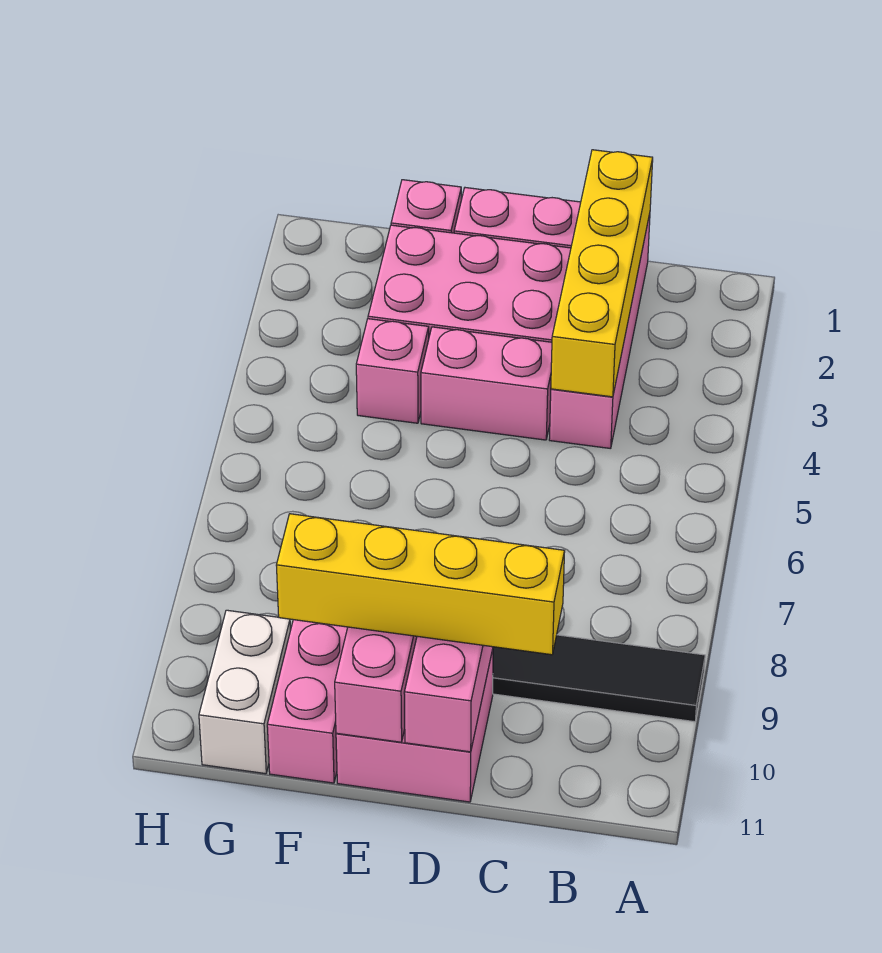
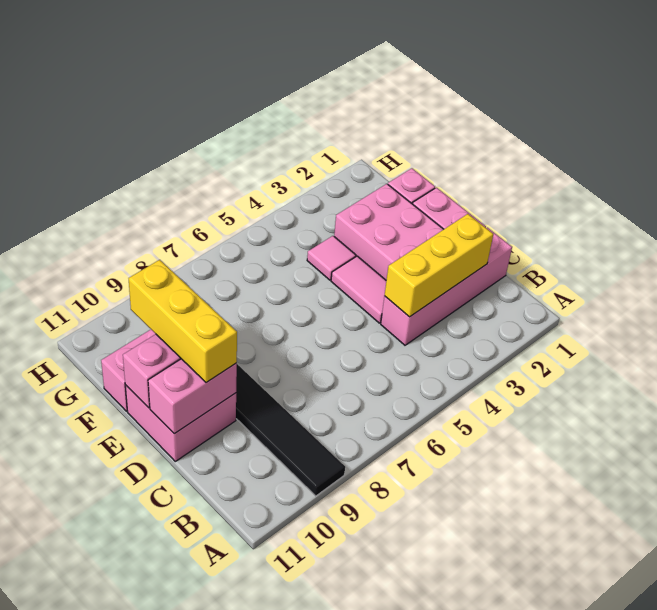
yellow brick C1:C4 level 2 -> yellow brick C2:C4 level 2
yellow brick C10:F10 level 3 -> yellow brick D10:F10 level 3
pink brick D4:E4 level 1 -> pink tile D4:E4 level 1
pink brick F4 level 1 -> pink tile F4 level 1
white brick G10:G11 level 1 -> none

